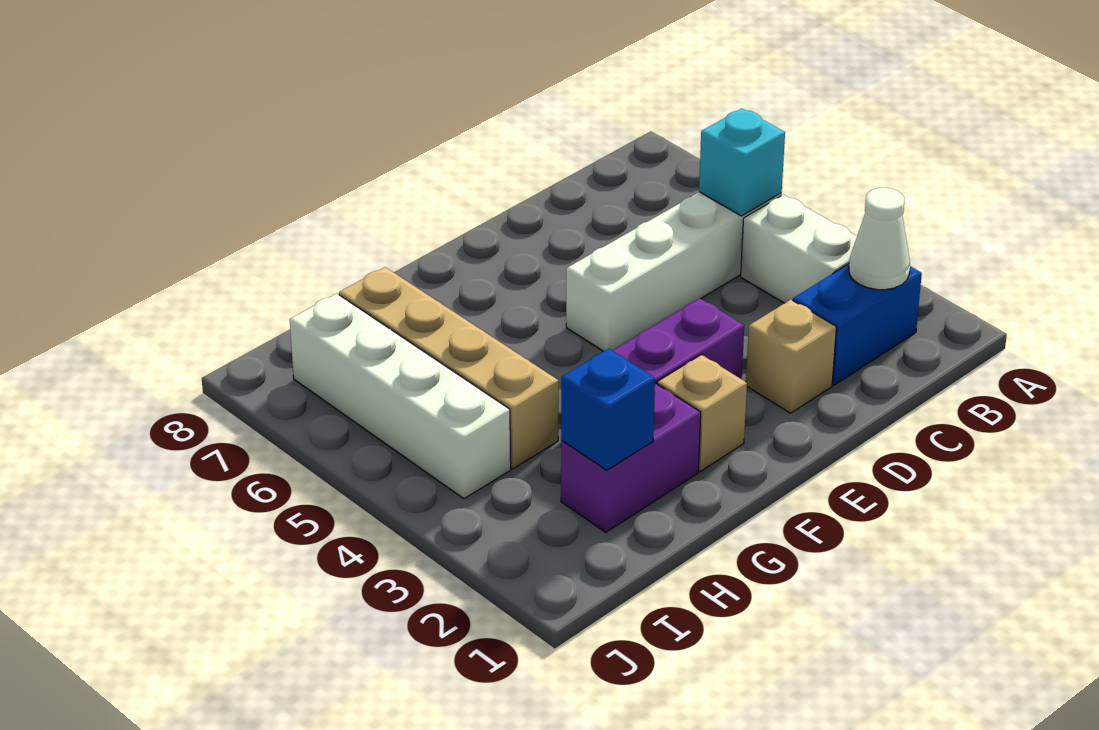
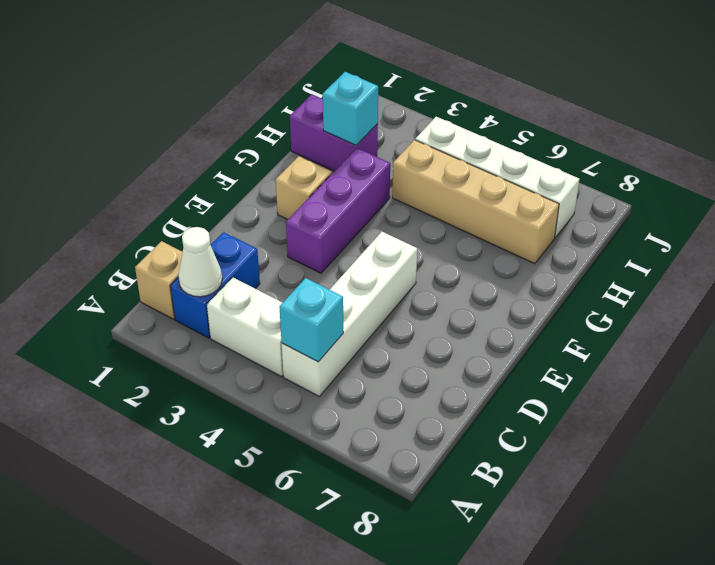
tan brick D2 level 1 -> tan brick B1 level 1
purple brick G2:H2 level 1 -> purple brick H1:H2 level 1
blue brick H2 level 2 -> cyan brick H2 level 2

